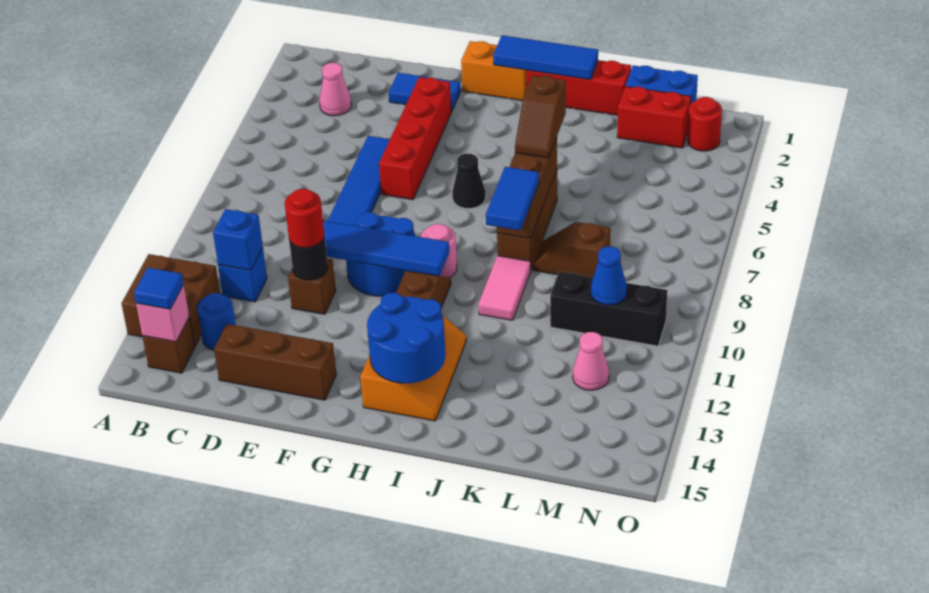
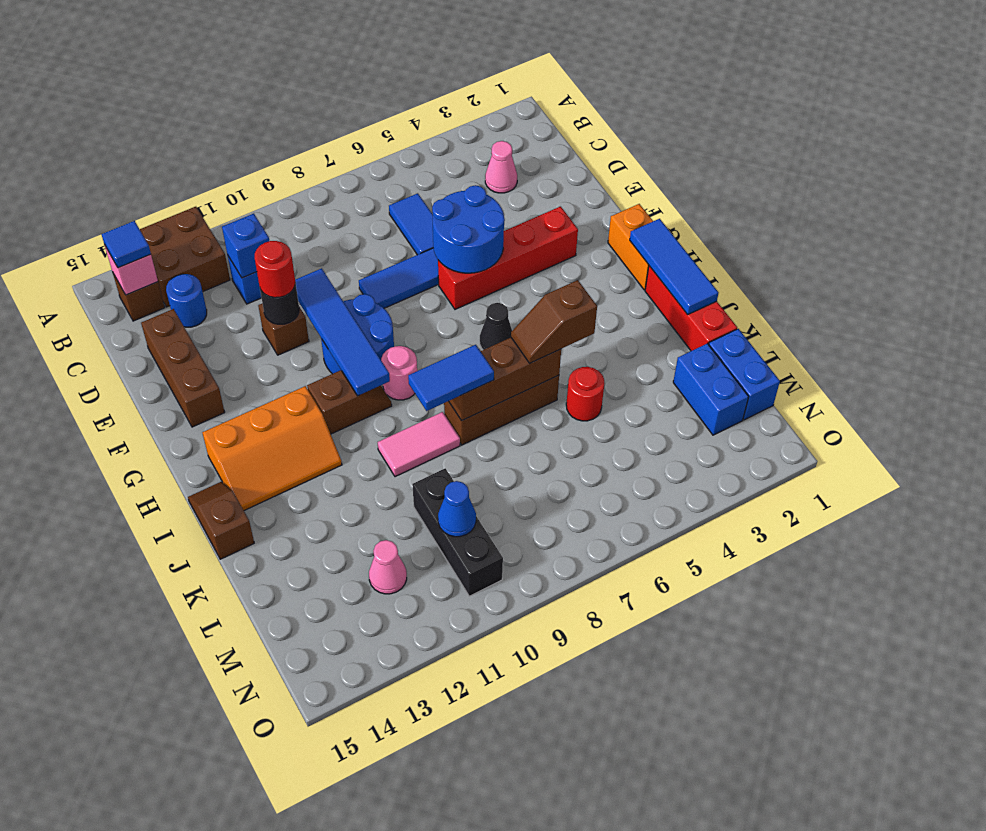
blue tile E2:F2 level 1 -> blue tile C6:D6 level 1
blue round brick H13:I14 level 2 -> blue round brick E5:F6 level 2
brown slope K8:L8 level 1 top L -> brown slope I15:J15 level 1 top J
red brick L2:M2 level 1 -> blue brick L2:M2 level 1
red round brick N2 level 1 -> red round brick K5 level 1

